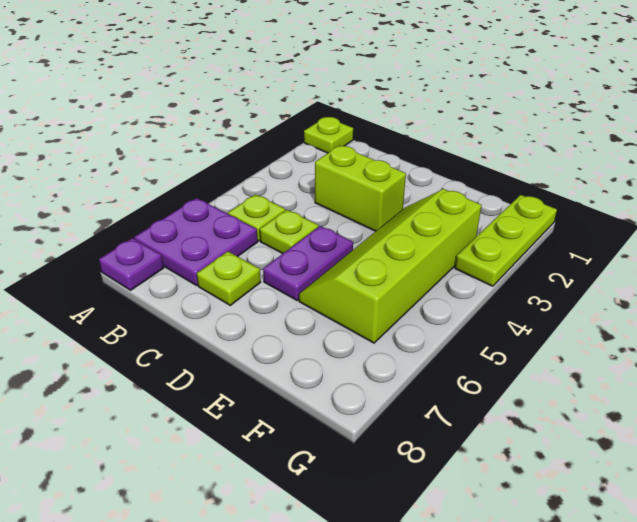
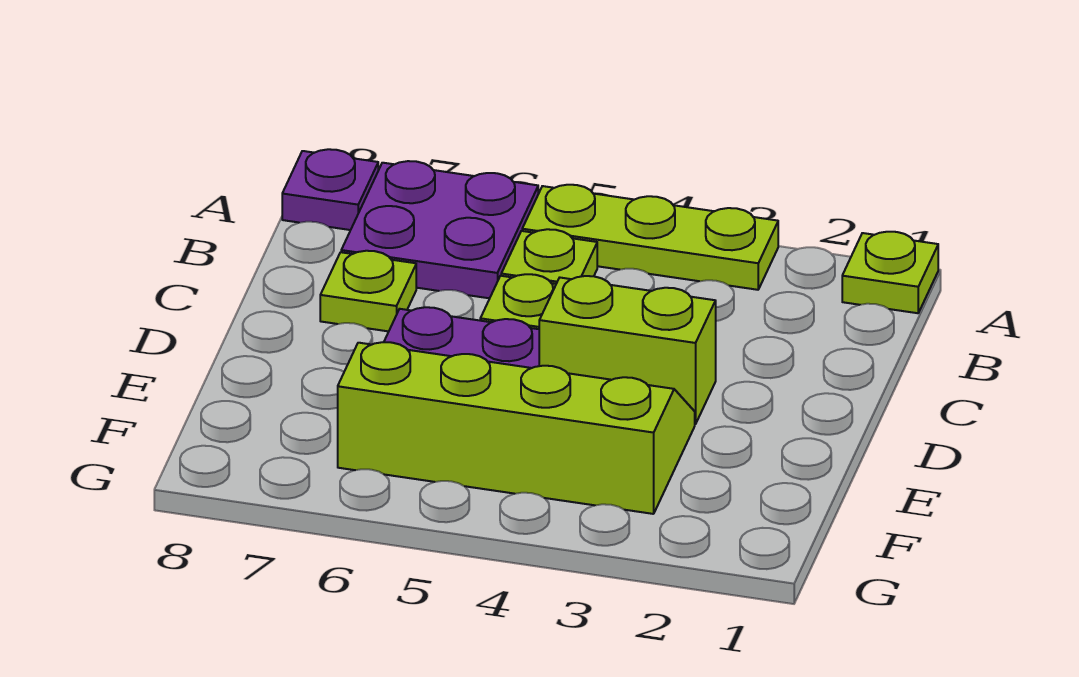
lime brick C3:D3 level 1 -> lime brick D3:D4 level 1
lime plate G1:G3 level 1 -> lime plate A3:A5 level 1

